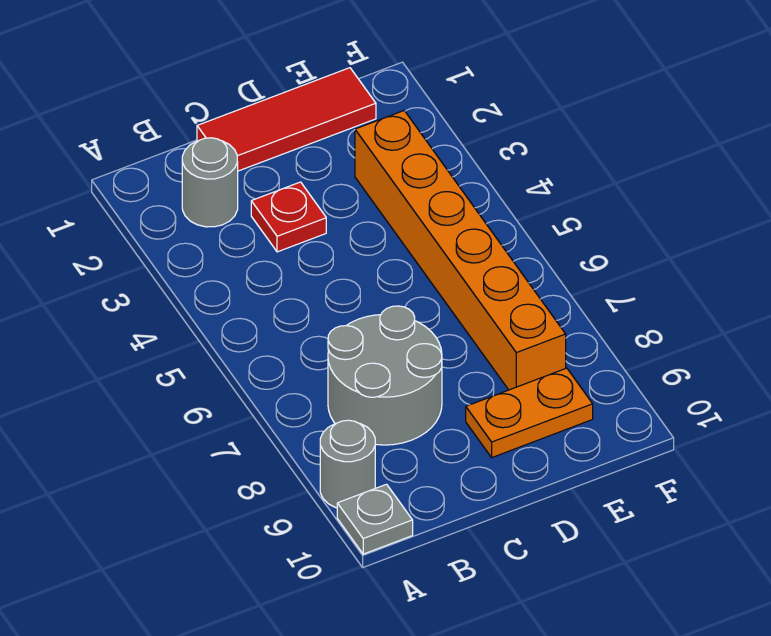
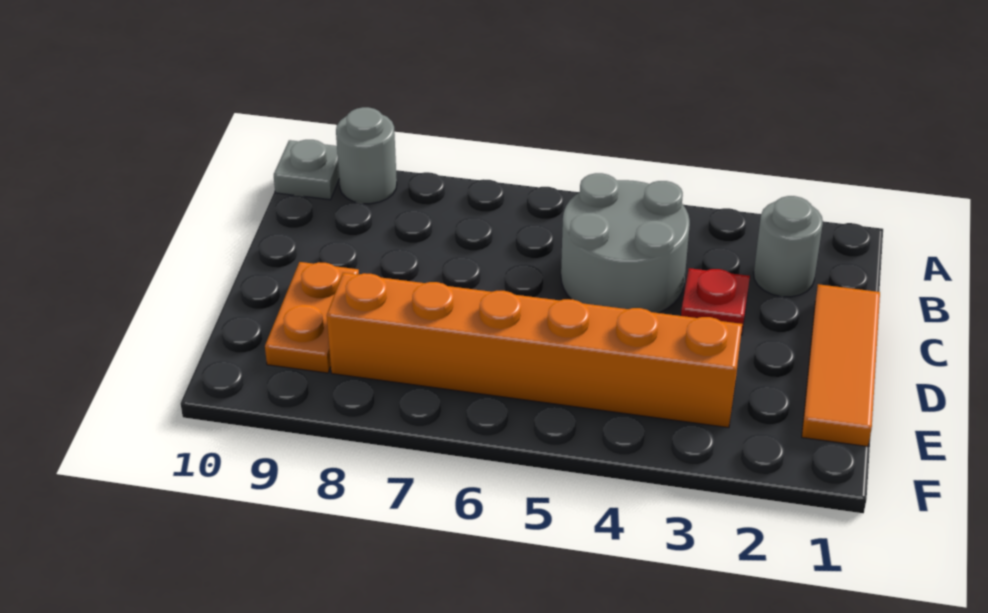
grey round brick B7:C8 level 1 -> grey round brick B4:C5 level 1
red tile C1:E1 level 1 -> orange tile C1:E1 level 1

